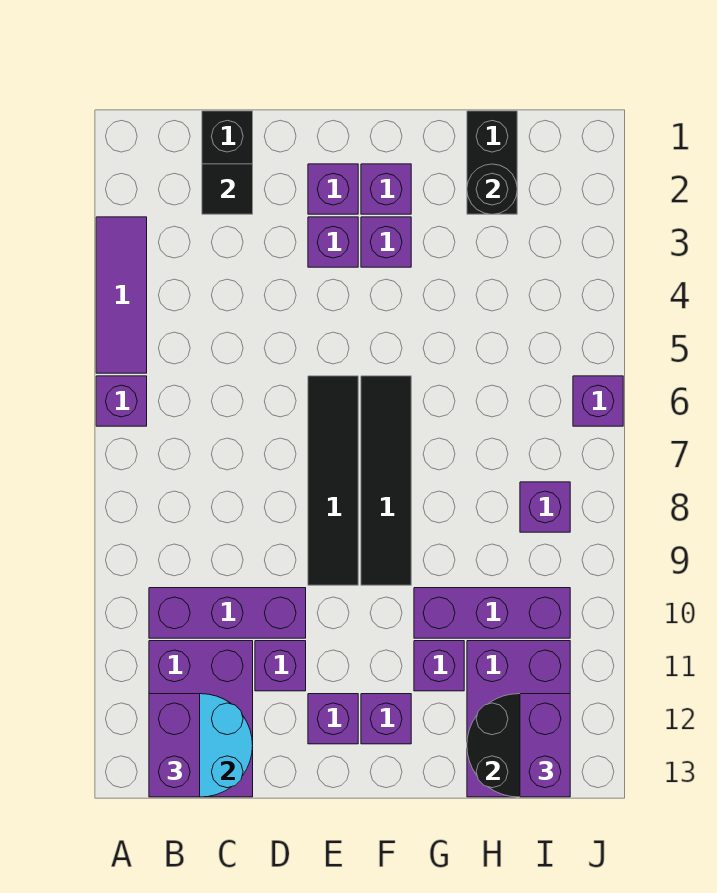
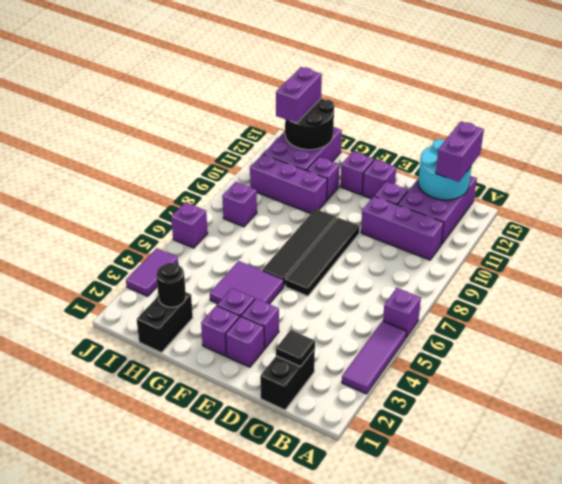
none -> purple tile F4:G5 level 1
none -> purple tile J3:J4 level 1

